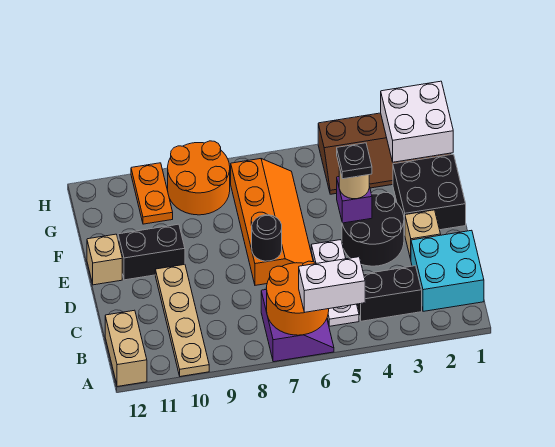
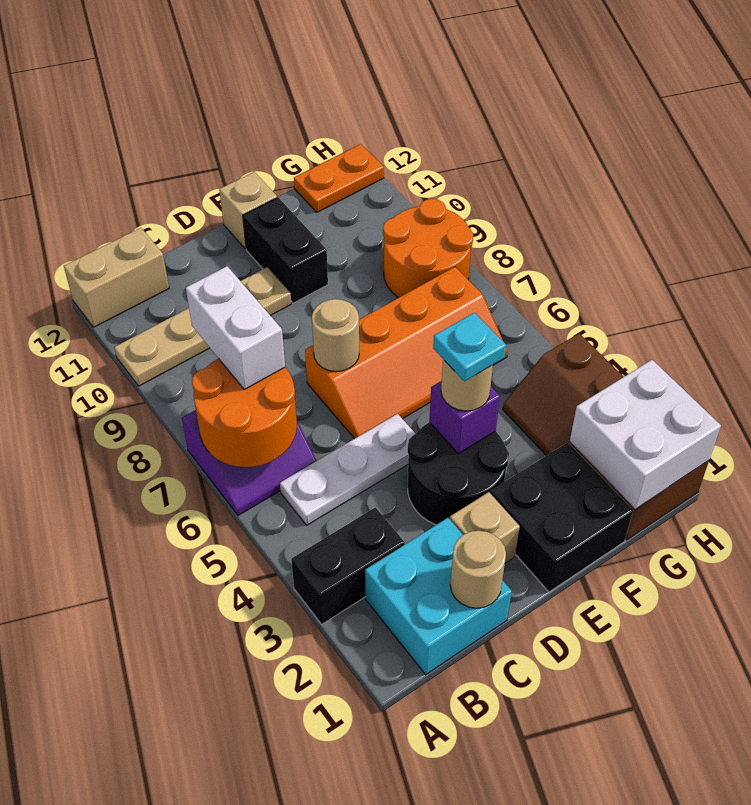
white brick A5:A6 level 3 -> white brick B7:B8 level 3
black brick B3:B4 level 1 -> black brick A3:B3 level 1
none -> tan round brick C1 level 2
black round brick D7 level 2 -> tan round brick D7 level 2
black plate E4 level 4 -> cyan plate E4 level 4
orange plate G10:H10 level 1 -> orange plate G12:H12 level 1

